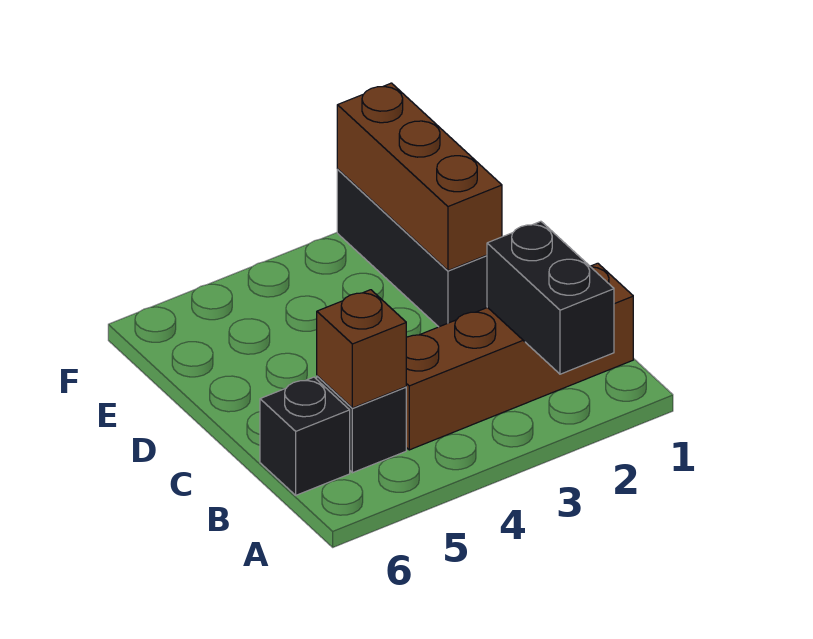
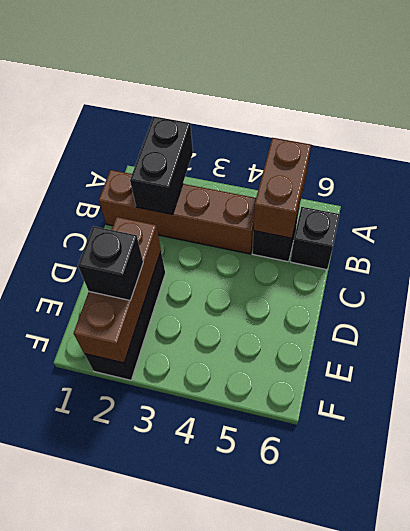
brown brick B5 level 2 -> brown brick A5:B5 level 2
none -> black brick E2 level 3

